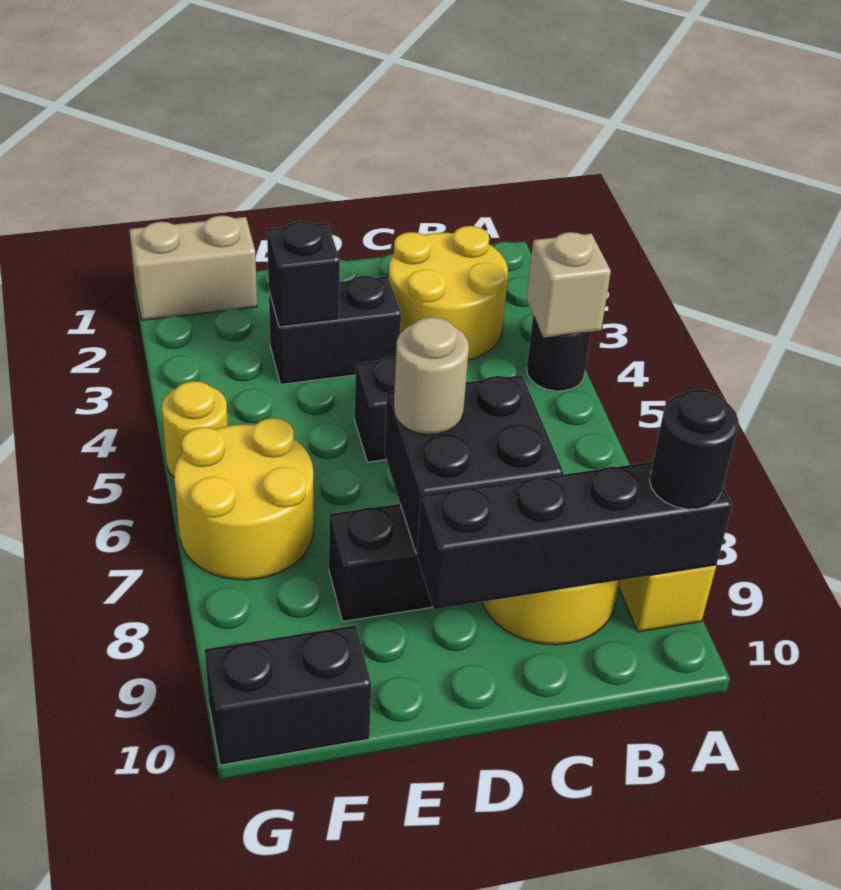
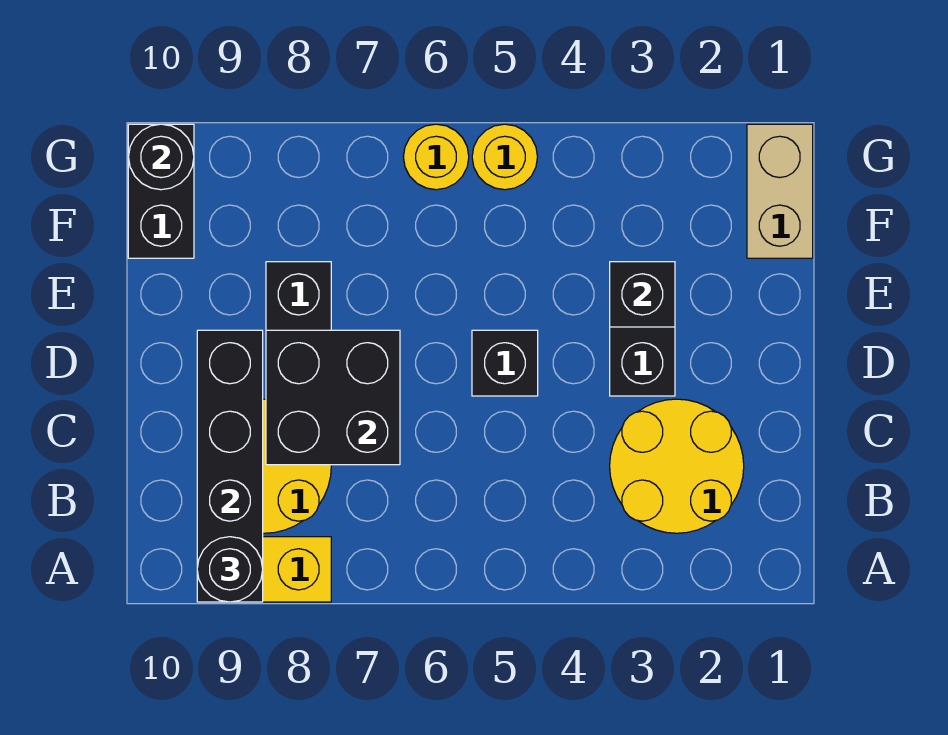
black round brick A4 level 1 -> black round brick G10 level 2
tan brick A4 level 2 -> none
tan round brick D7 level 3 -> none
yellow round brick F6:G7 level 1 -> yellow round brick G6 level 1

